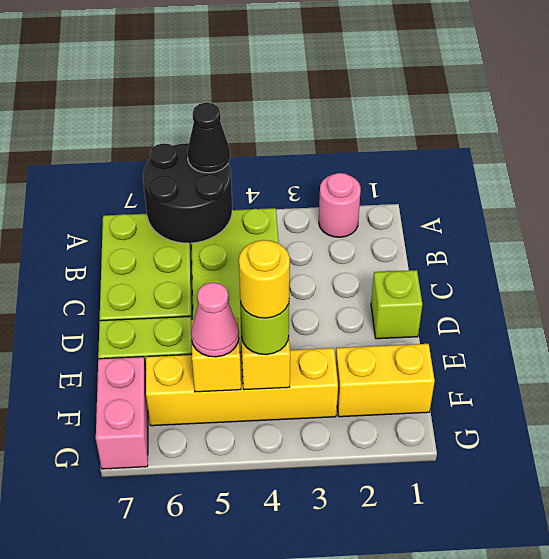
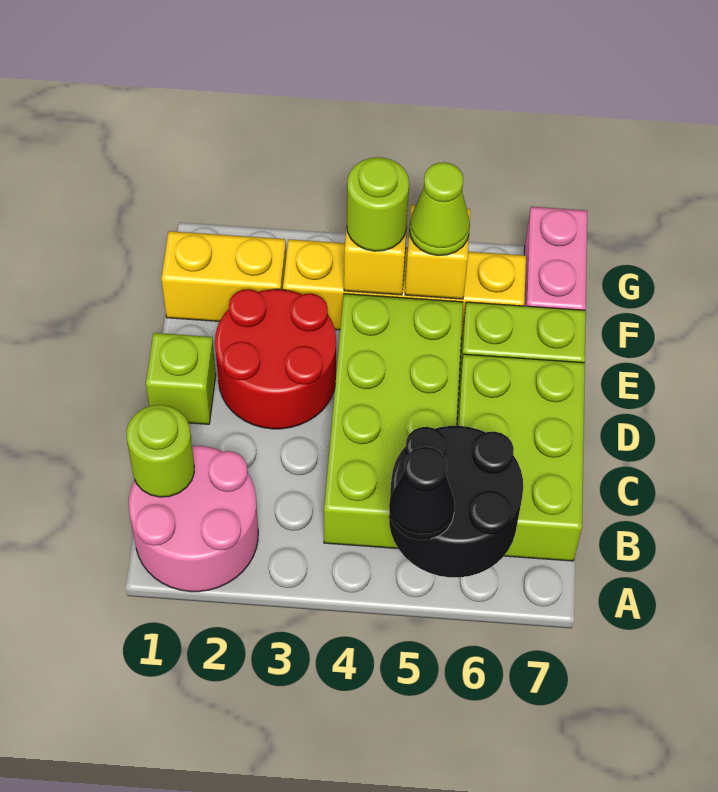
pink round brick A2 level 1 -> pink round brick A1:B2 level 1
none -> lime round brick B1 level 2
none -> red round brick D2:E3 level 1
yellow round brick F4 level 4 -> none
pink cone F5 level 3 -> lime cone F5 level 3

